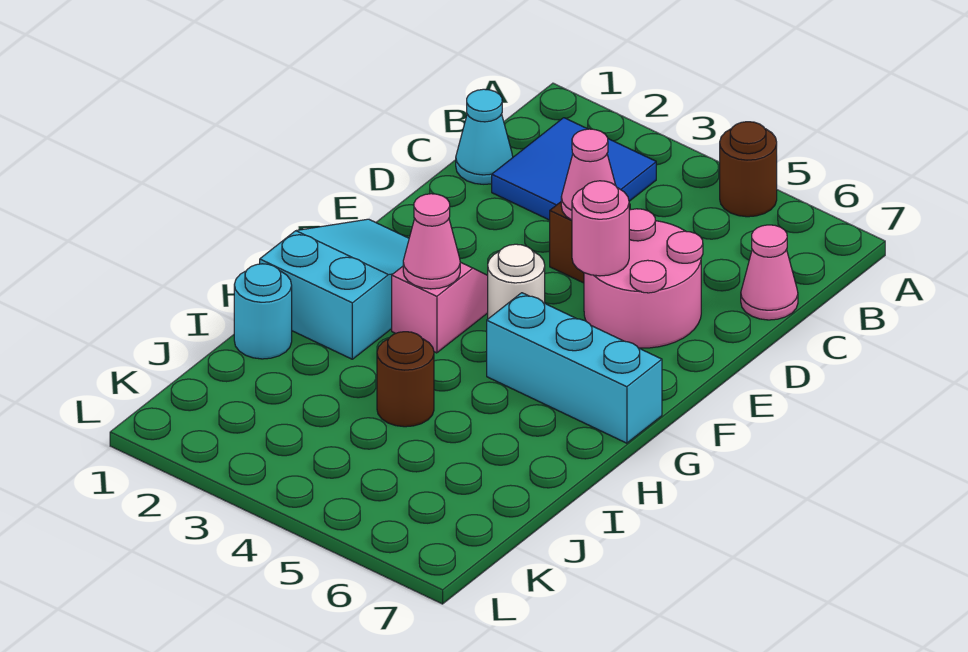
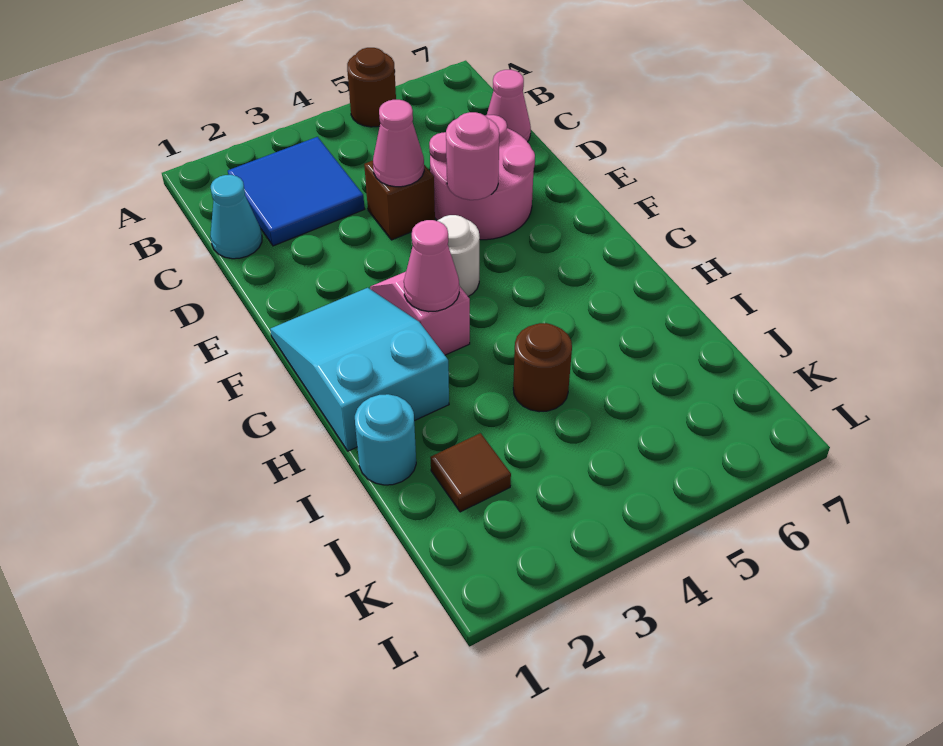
cyan brick G5:G7 level 1 -> none
none -> brown tile J2 level 1

